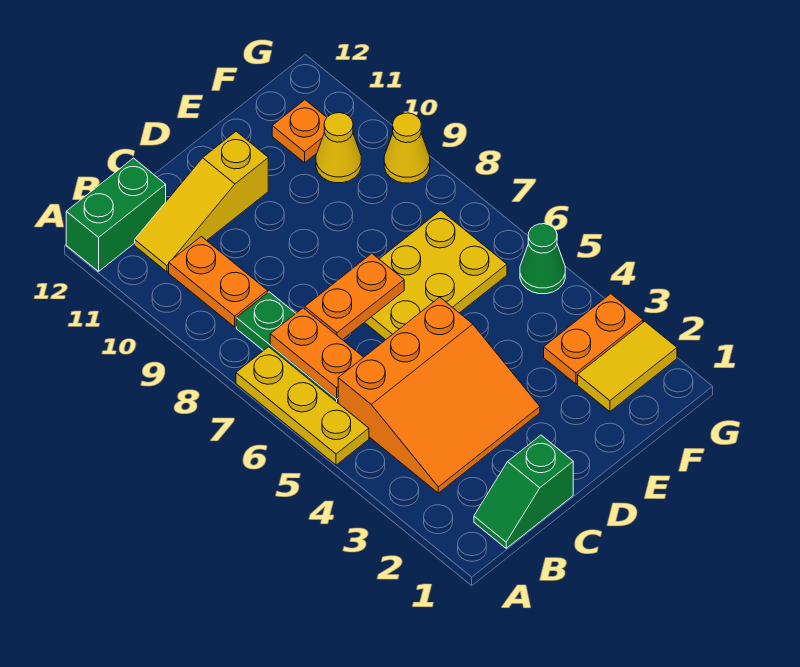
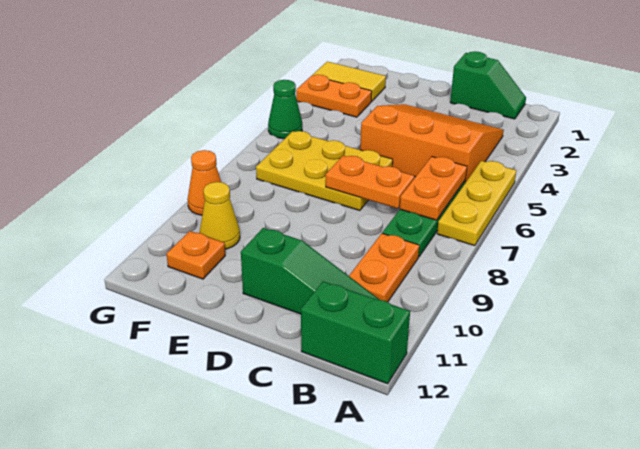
yellow slope B11:D11 level 1 top D -> green slope B11:D11 level 1 top D
yellow cone G9 level 1 -> orange cone G9 level 1

